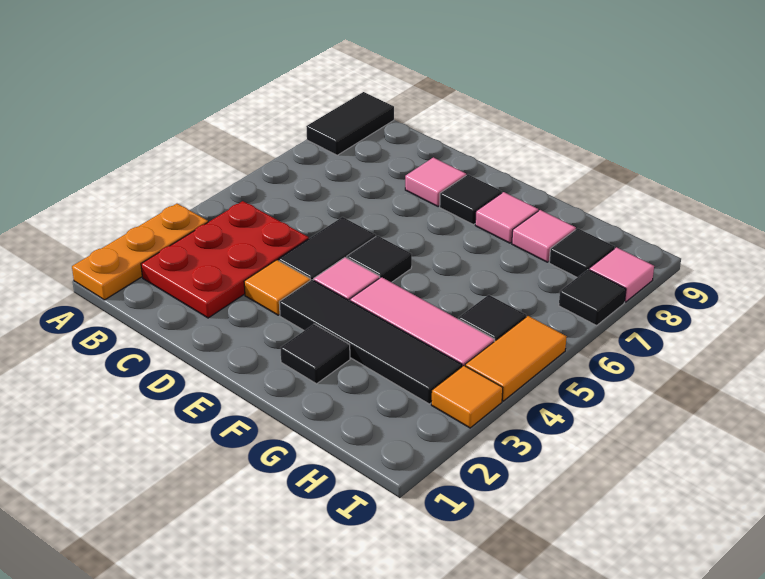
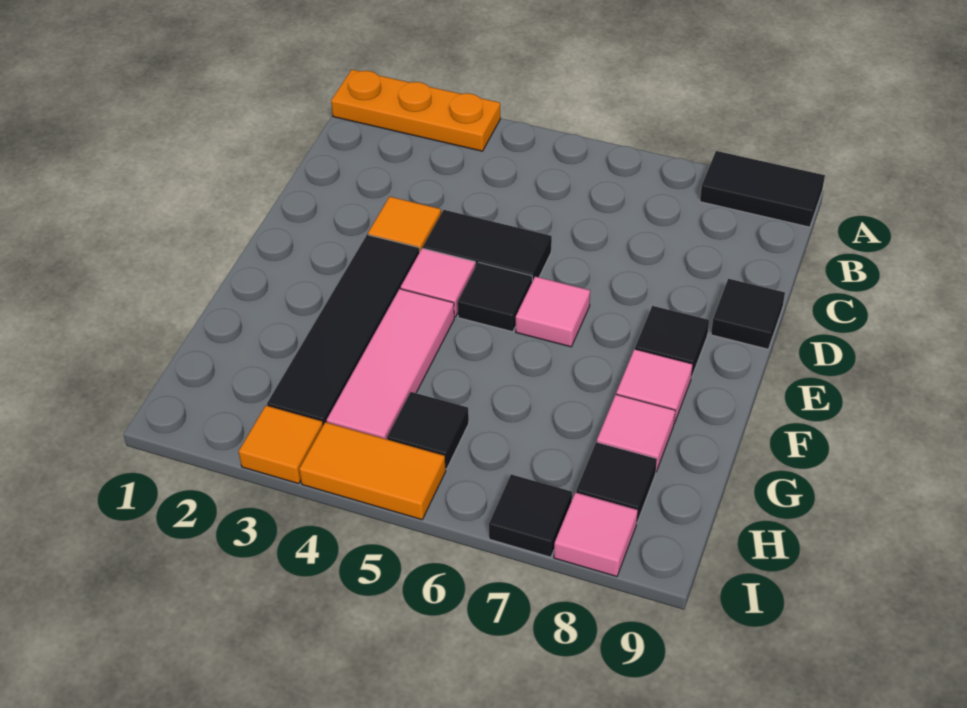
red plate B2:C4 level 1 -> none
pink tile D8 level 1 -> pink tile E6 level 1
black tile F2 level 1 -> black tile D9 level 1

